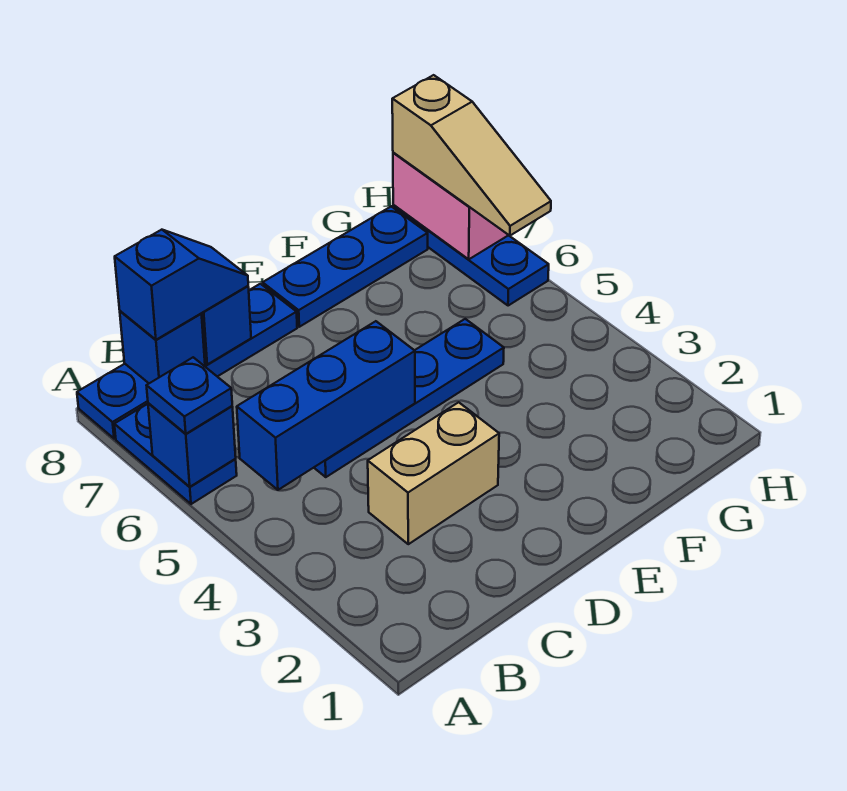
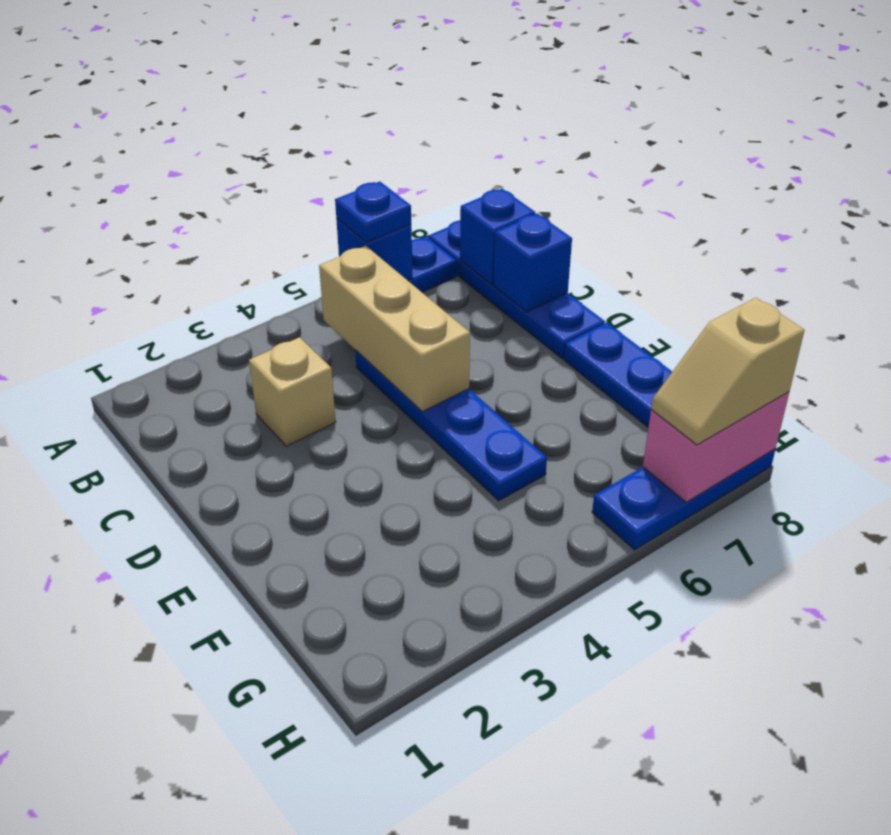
blue brick B5:D5 level 2 -> tan brick B5:D5 level 2
blue slope B8:C8 level 3 top B -> none
tan brick C3:D3 level 1 -> tan brick C3 level 1
tan slope H6:H8 level 3 top 8 -> tan slope H7:H8 level 3 top 8

